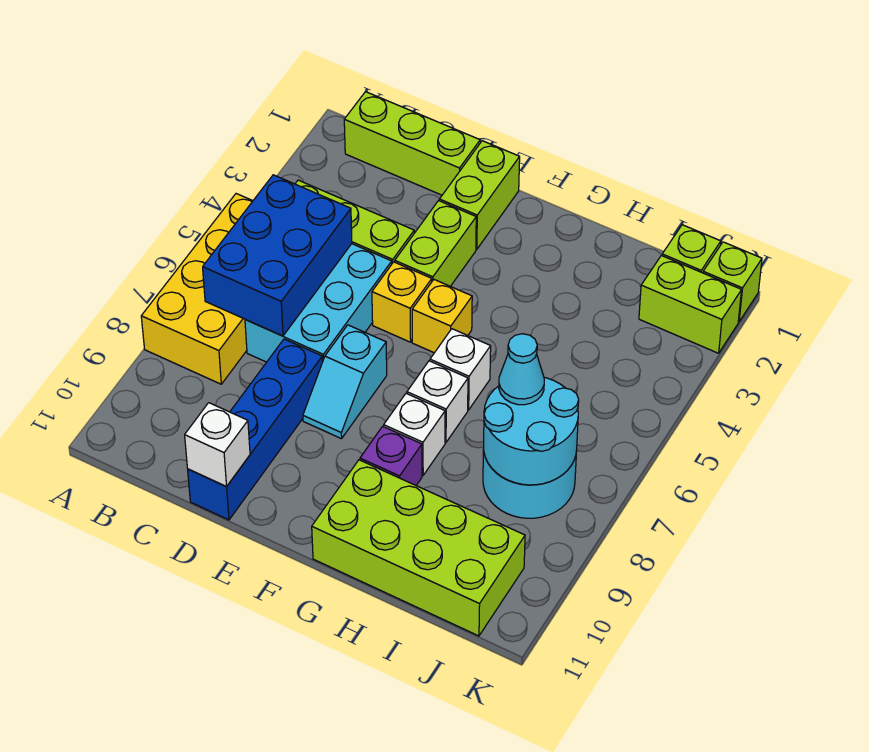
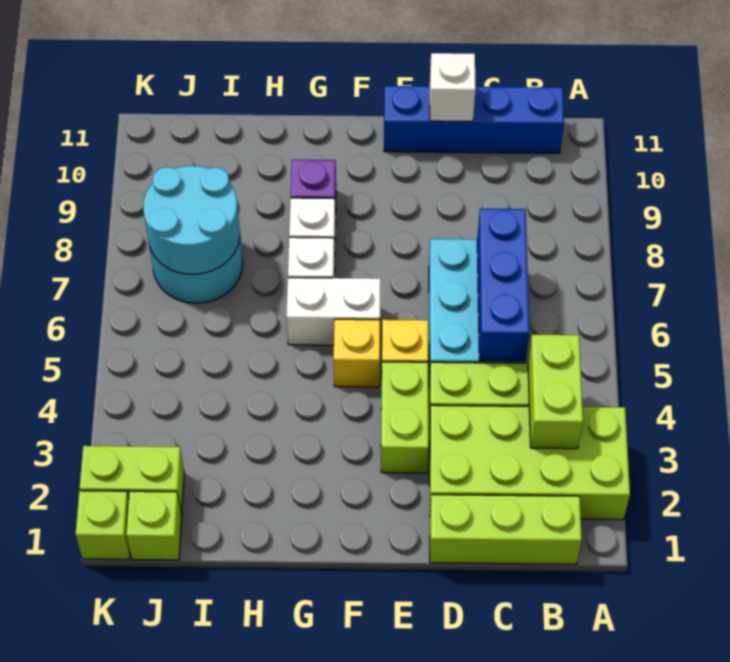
yellow brick A5:B8 level 1 -> none
blue brick B5:C7 level 2 -> blue brick C5:C7 level 2
blue brick D8:D11 level 1 -> blue brick B11:E11 level 1
lime brick E1:E2 level 1 -> lime brick B3:B4 level 2
cyan slope E7:E8 level 1 top 7 -> none
white brick G6 level 1 -> white brick F6:G6 level 1
lime brick G10:J11 level 1 -> lime brick A2:D3 level 1
cyan cone I7 level 3 -> none

